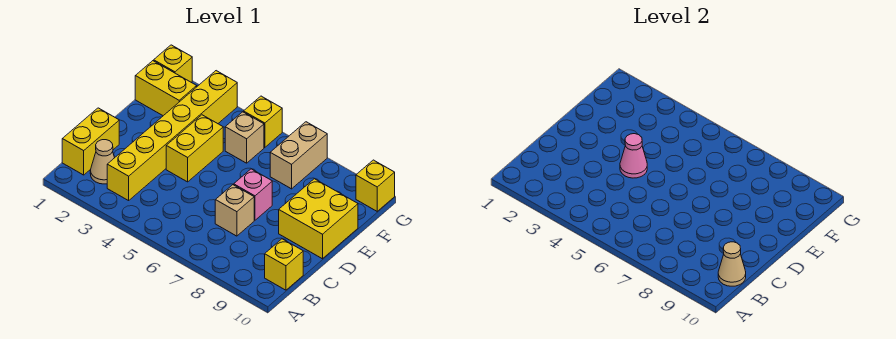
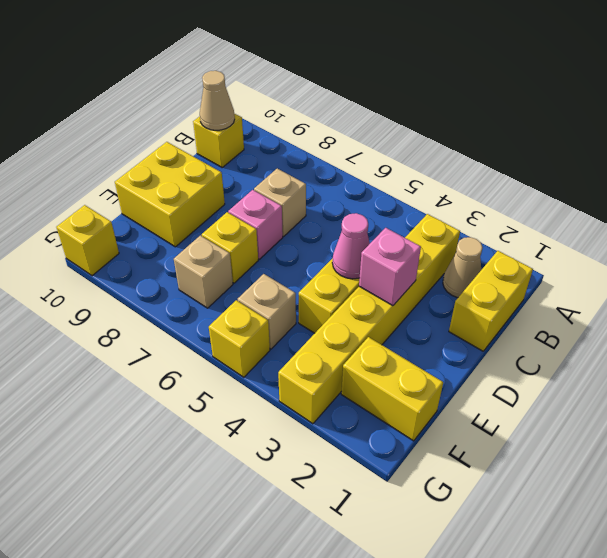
none -> pink brick D3 level 2
tan brick F7:G7 level 1 -> tan brick F7 level 1
yellow brick G1 level 1 -> yellow brick E7 level 1

